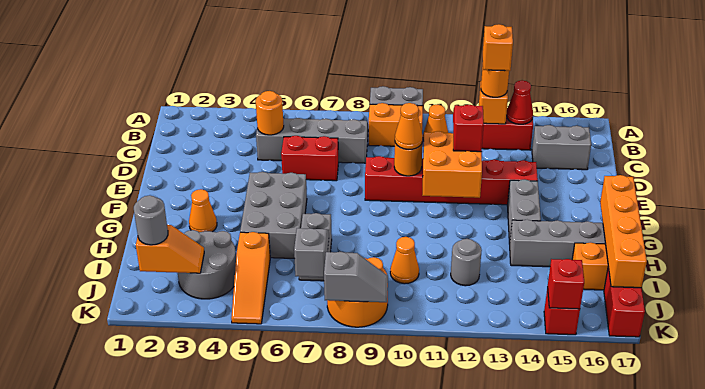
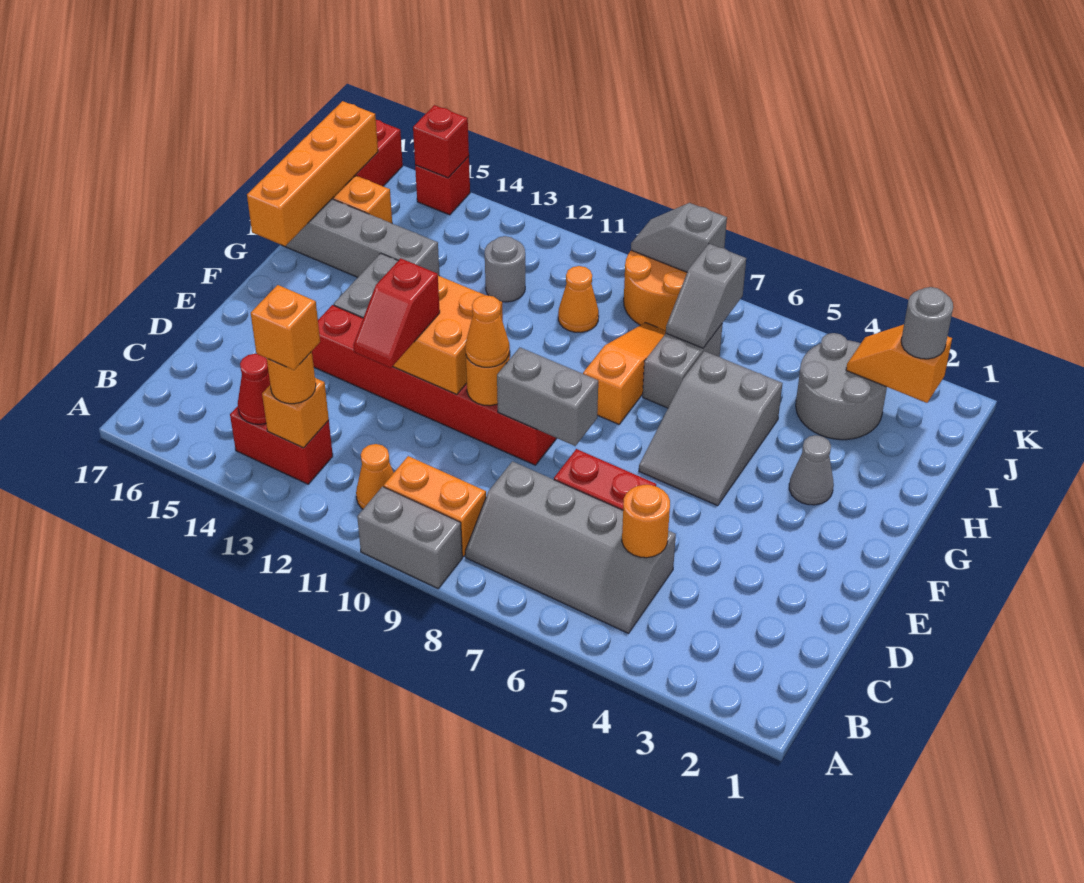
grey brick C15:C16 level 1 -> grey brick E8:E9 level 2
grey brick F5:H6 level 1 -> grey slope F5:H6 level 1 top H
orange cone G3 level 1 -> grey cone G3 level 1
orange slope I5:K5 level 1 top I -> orange slope G8:I8 level 1 top G

